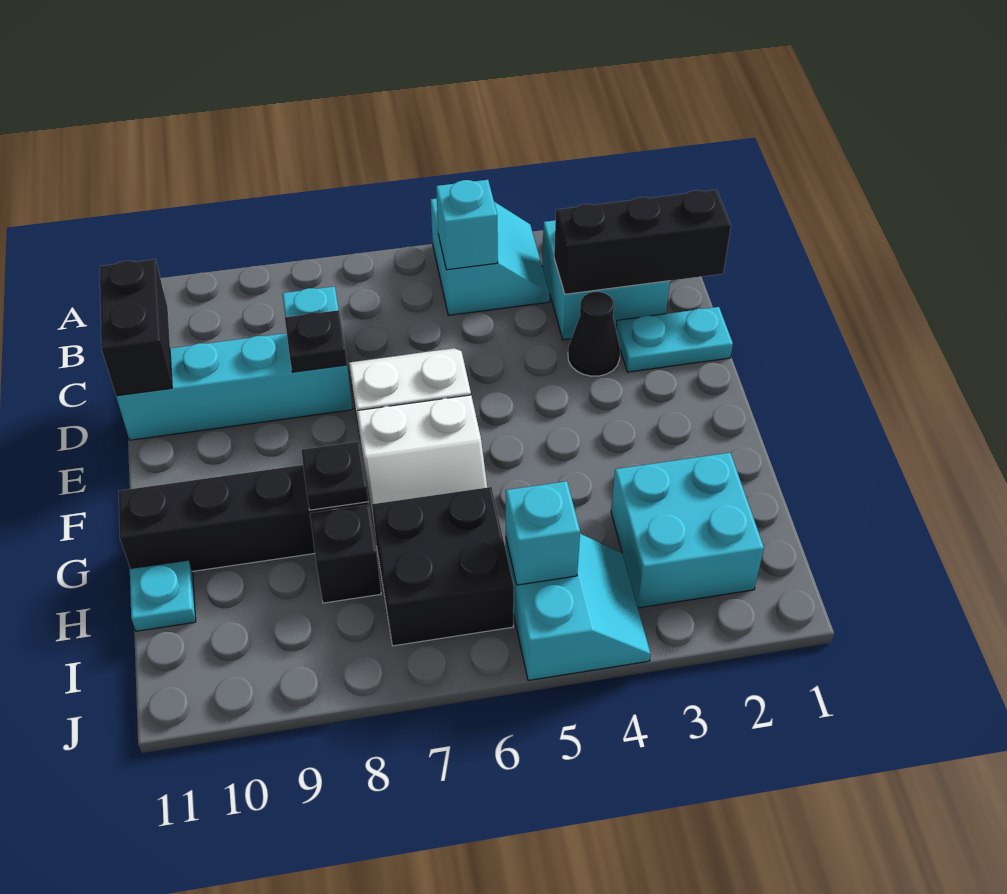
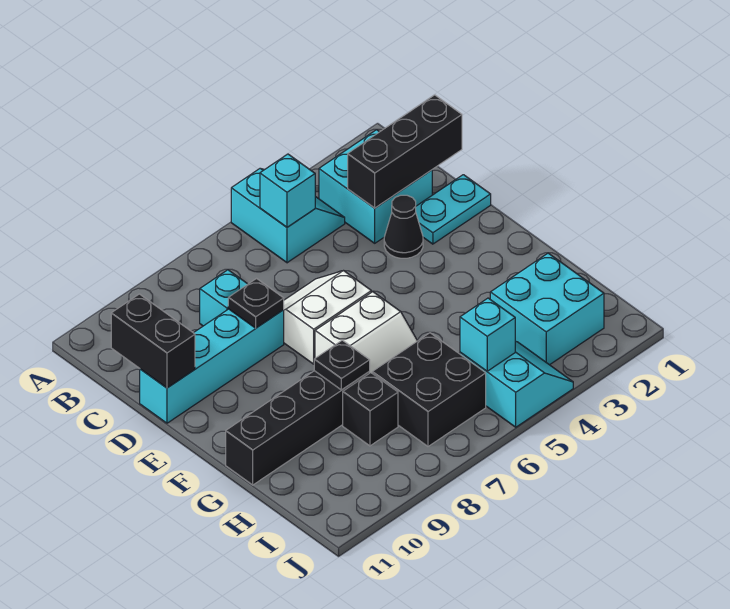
cyan plate H11 level 1 -> none

